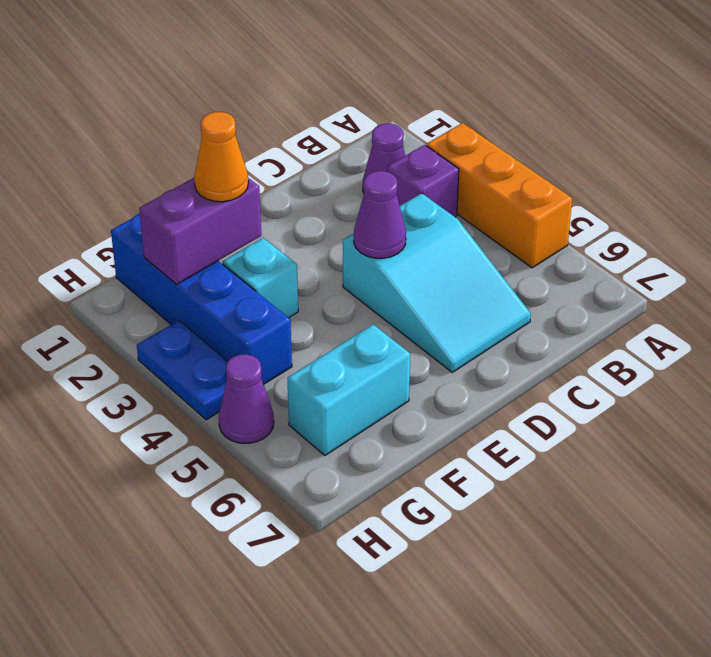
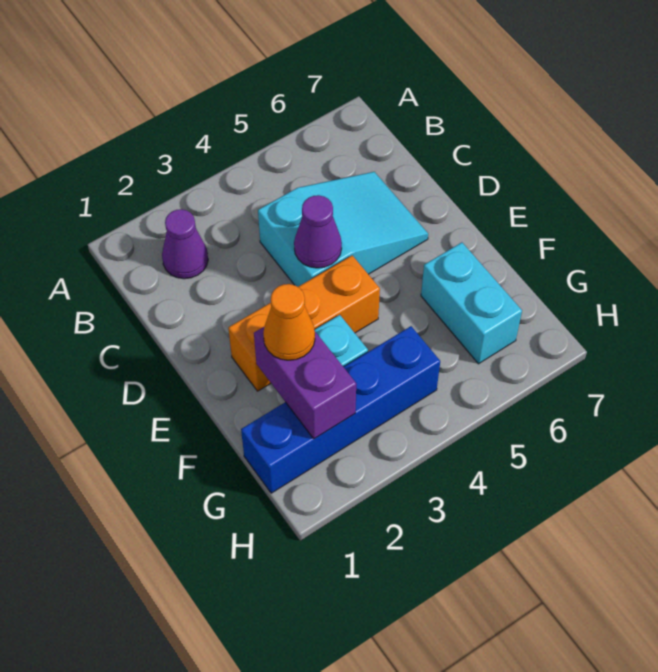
orange brick A3:A5 level 1 -> orange brick E2:E4 level 1
purple brick B3 level 1 -> none
blue plate H3:H4 level 1 -> none
purple cone H5 level 1 -> none

